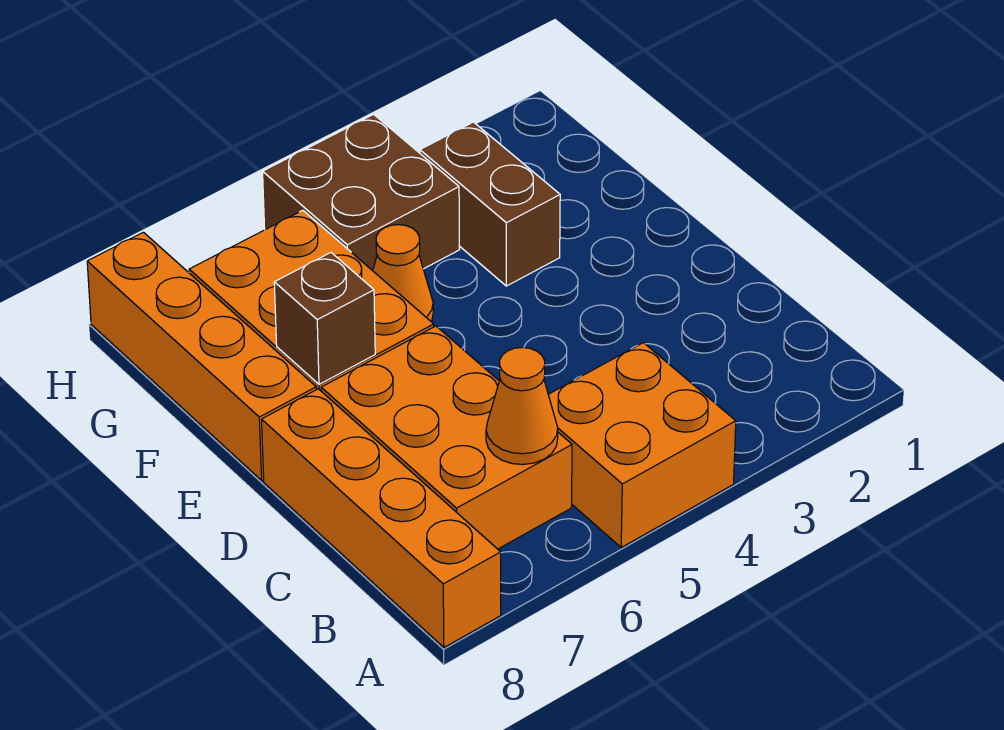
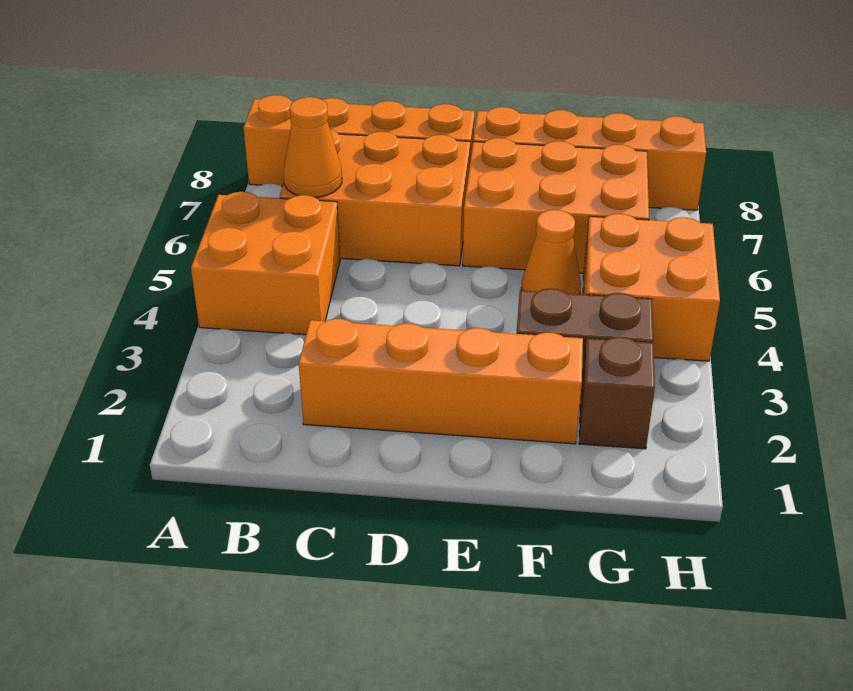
none -> orange brick C2:F2 level 1
brown brick E7 level 2 -> brown brick G2 level 1
brown brick G4:H5 level 1 -> orange brick G4:H5 level 1

